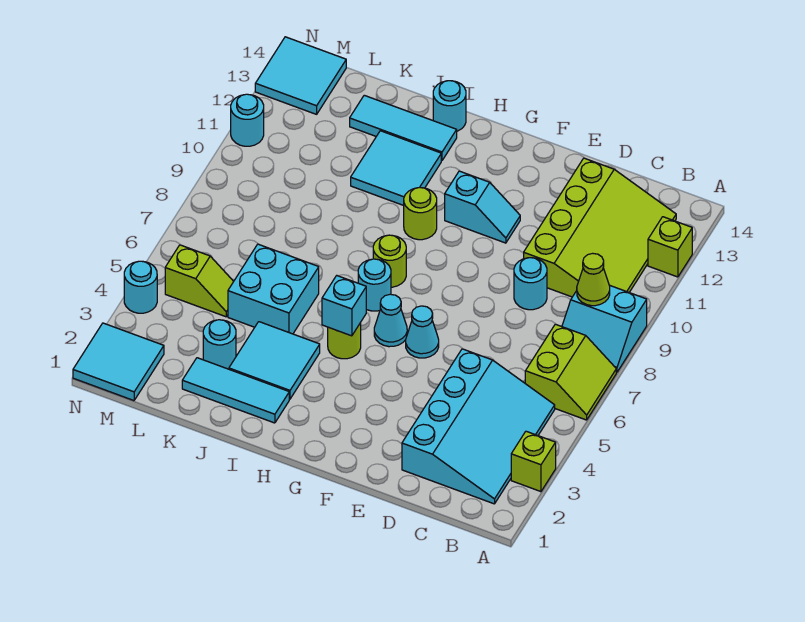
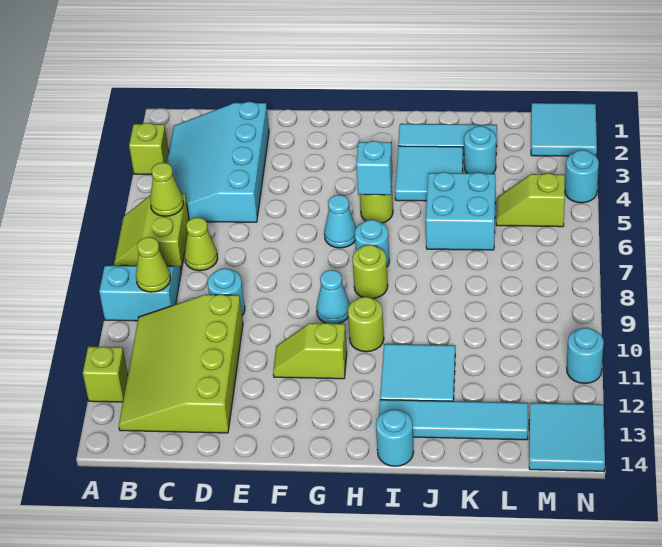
none -> lime cone B6 level 2
none -> lime cone C7 level 1
cyan cone F6 level 1 -> cyan cone G9 level 1
cyan slope F11:G11 level 1 top G -> lime slope F11:G11 level 1 top G
cyan tile I13:K13 level 1 -> cyan tile I13:L13 level 1

